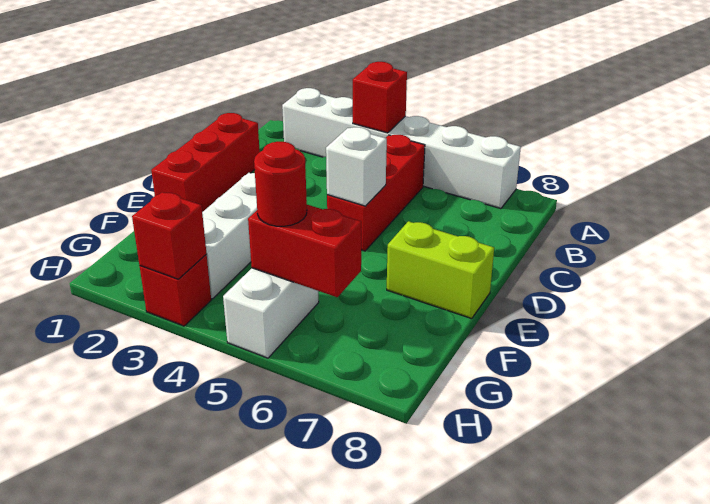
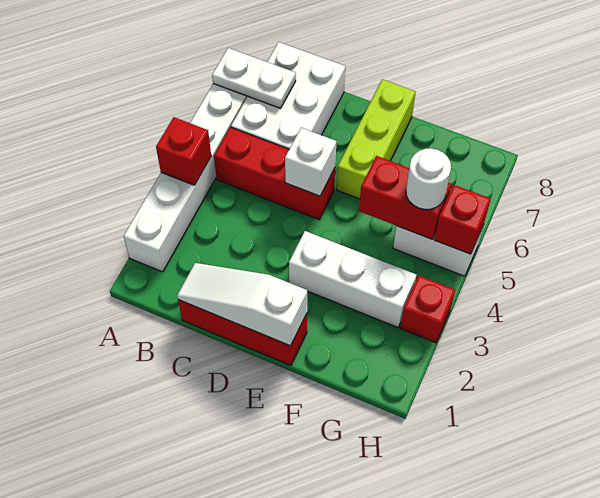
none -> white plate A7:B7 level 2
none -> white brick B6:C8 level 1
none -> white slope C1:E1 level 2 top E
lime brick E7:E8 level 1 -> lime brick E6:E8 level 1
red brick G5:G6 level 2 -> red brick F5:G5 level 2
red round brick G5 level 3 -> white round brick G5 level 3
red brick H3 level 2 -> red brick H5 level 2

